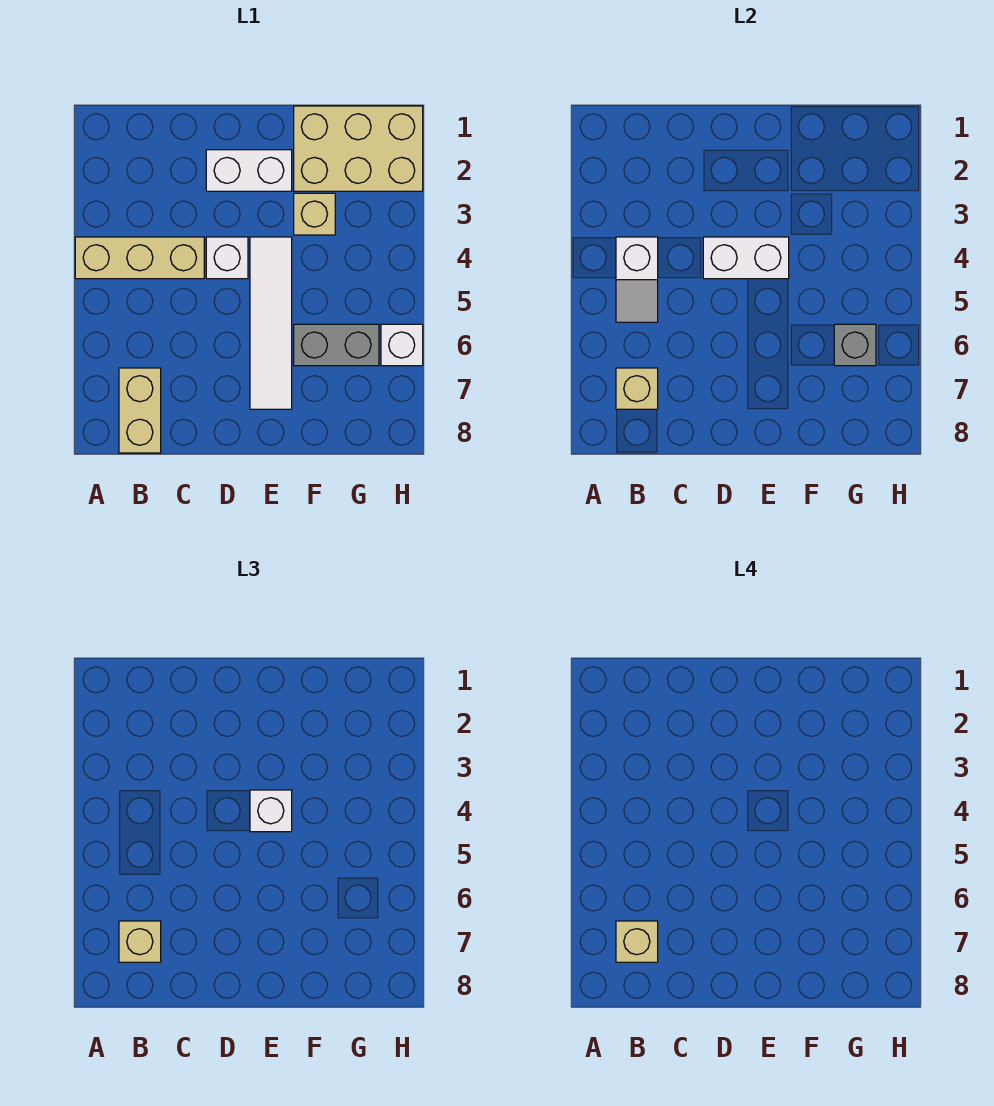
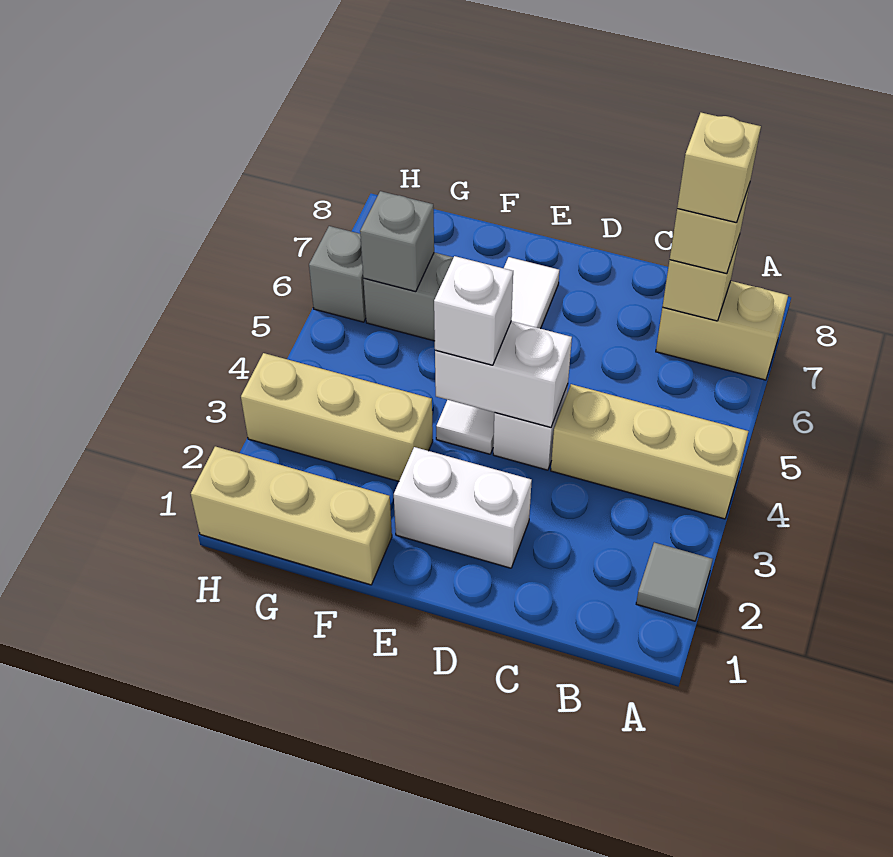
none -> grey tile A2 level 1
white slope B4:B5 level 2 top 4 -> none
tan brick B7:B8 level 1 -> tan brick A7:B7 level 1
tan brick F1:H2 level 1 -> tan brick F1:H1 level 1
tan brick F3 level 1 -> tan brick F3:H3 level 1
white brick H6 level 1 -> grey brick H6 level 1

